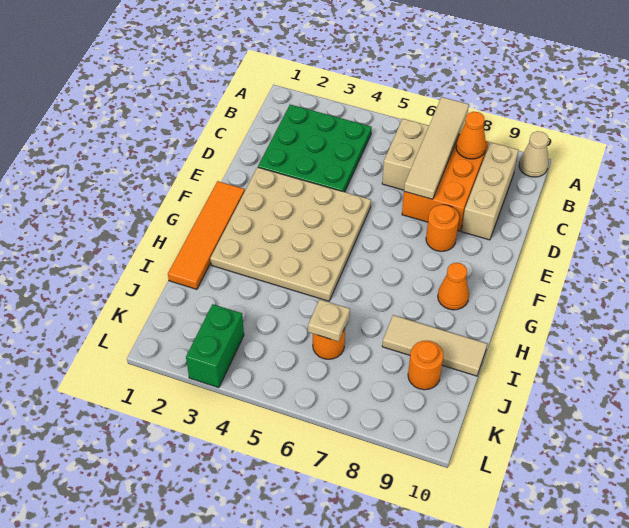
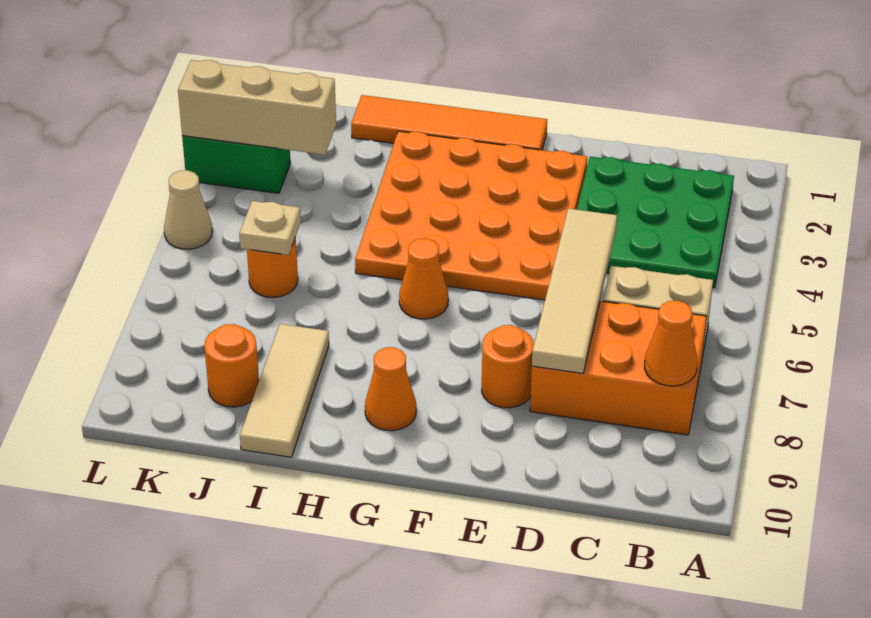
tan tile A7:D7 level 2 -> tan tile D5:D8 level 2
tan cone A10 level 1 -> tan cone L5 level 1
tan brick B9:D9 level 1 -> tan brick J3:L3 level 2
tan plate E2:H5 level 1 -> orange plate E2:H5 level 1
none -> orange cone G6 level 1

